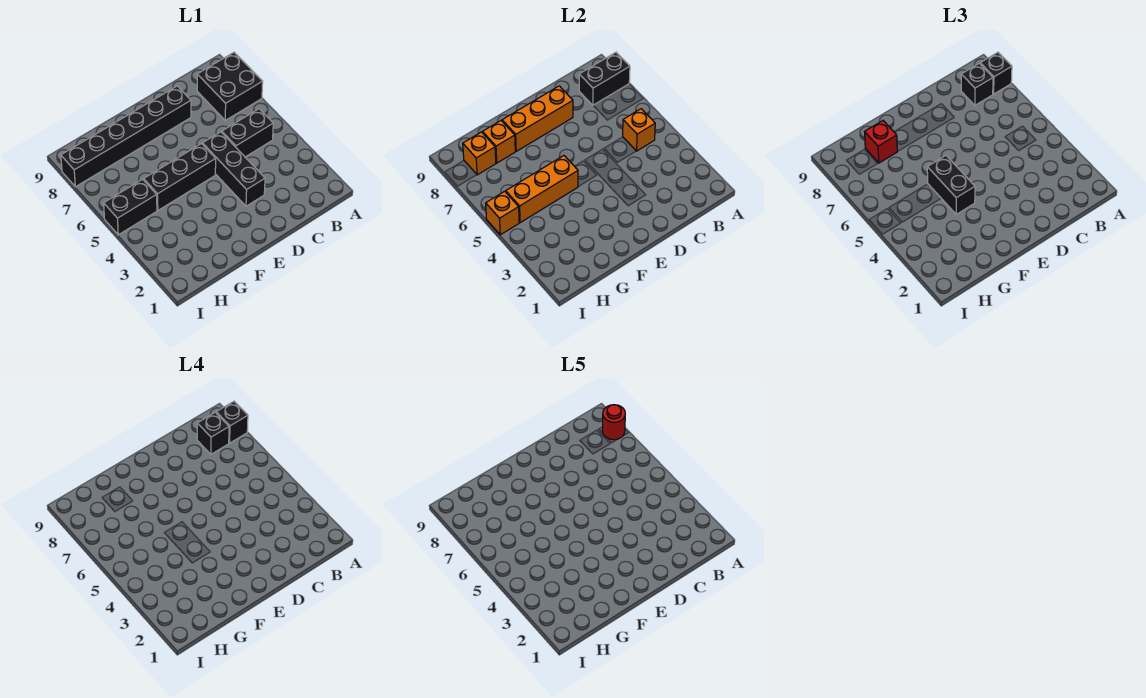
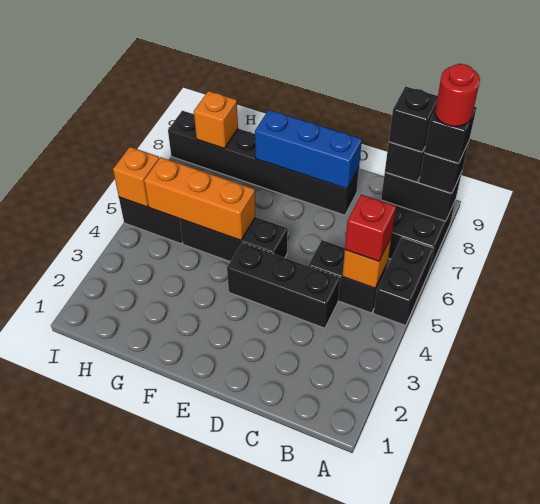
black brick D3:D5 level 1 -> black brick C4:E4 level 1
orange brick D8:F8 level 2 -> blue brick D8:F8 level 2
black brick F4:F5 level 3 -> black brick A5:A6 level 1
orange brick G8 level 2 -> none
red brick G8 level 3 -> red brick B5 level 3

